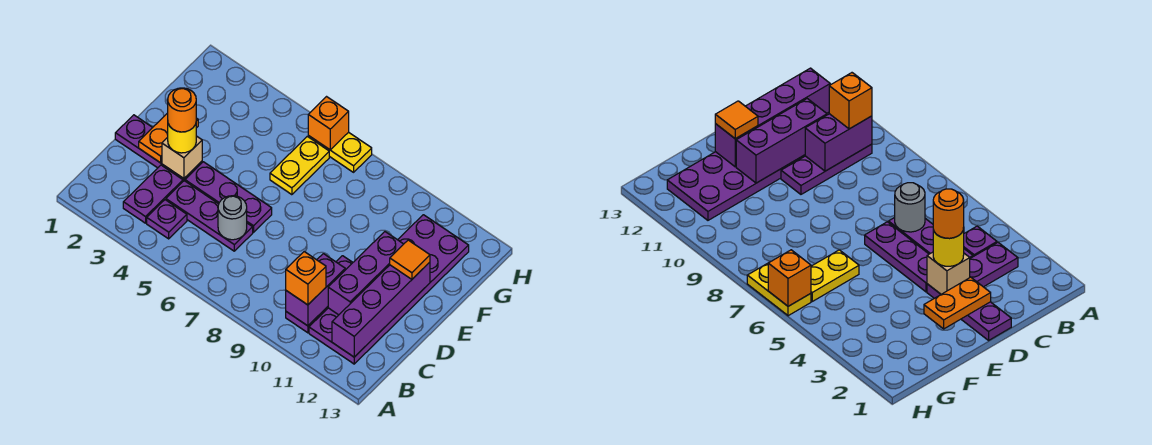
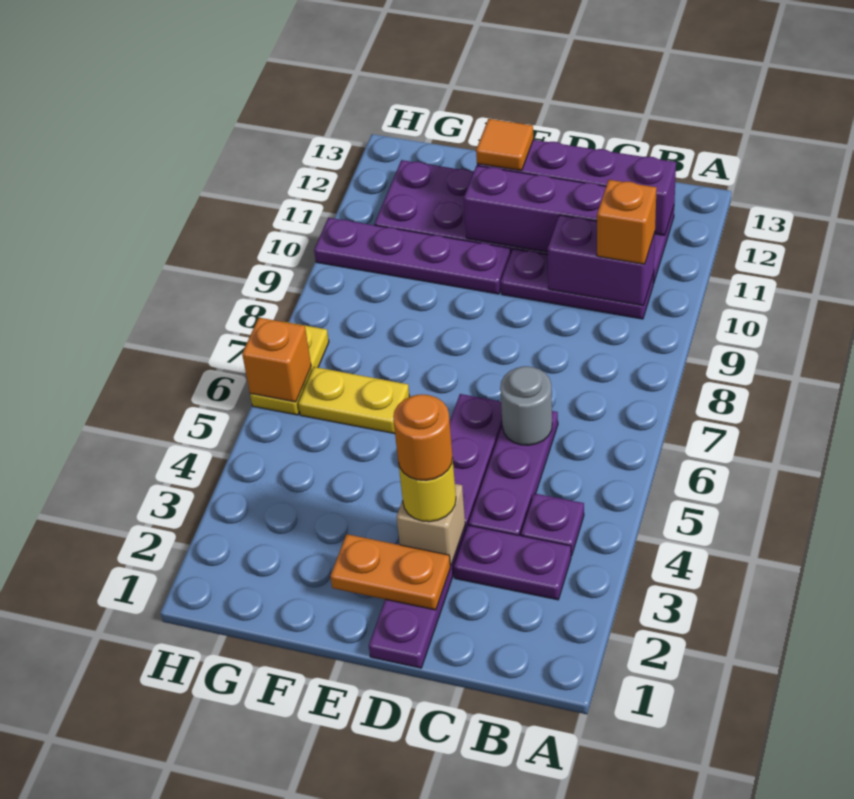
none -> purple plate E10:H10 level 1

